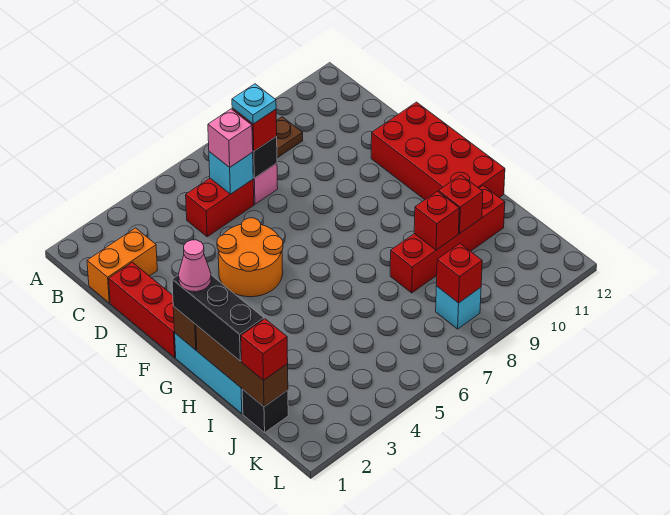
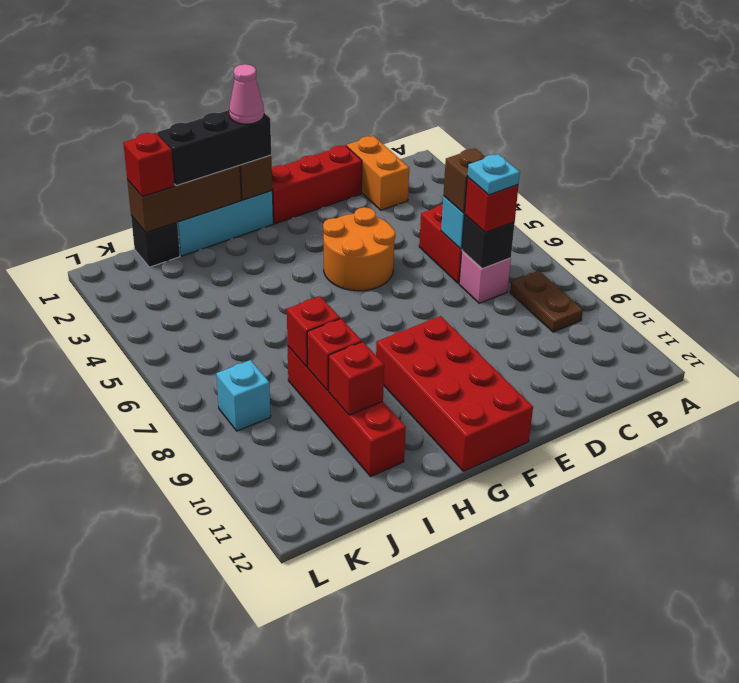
pink brick C6 level 3 -> brown brick C6 level 3
red brick E11:H12 level 1 -> red brick F9:G12 level 1
red brick K8 level 2 -> red brick I8 level 2

